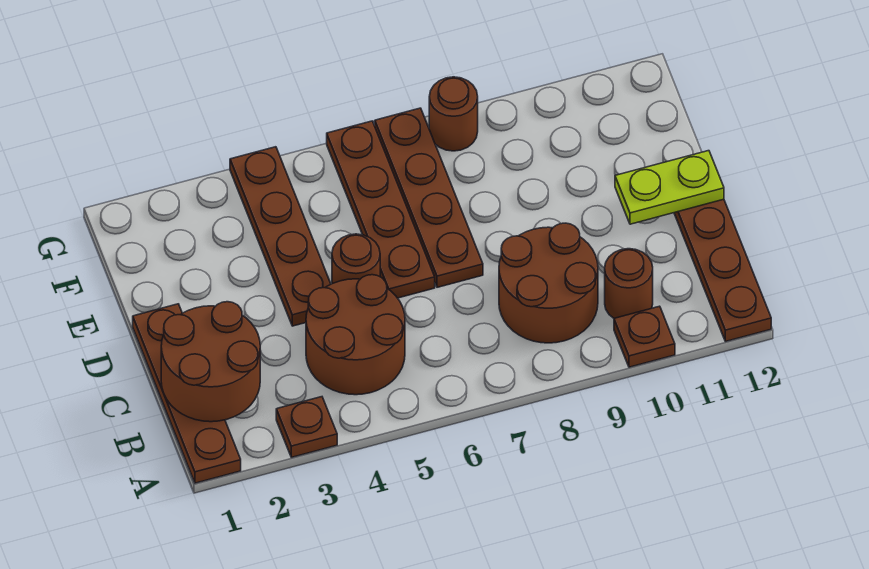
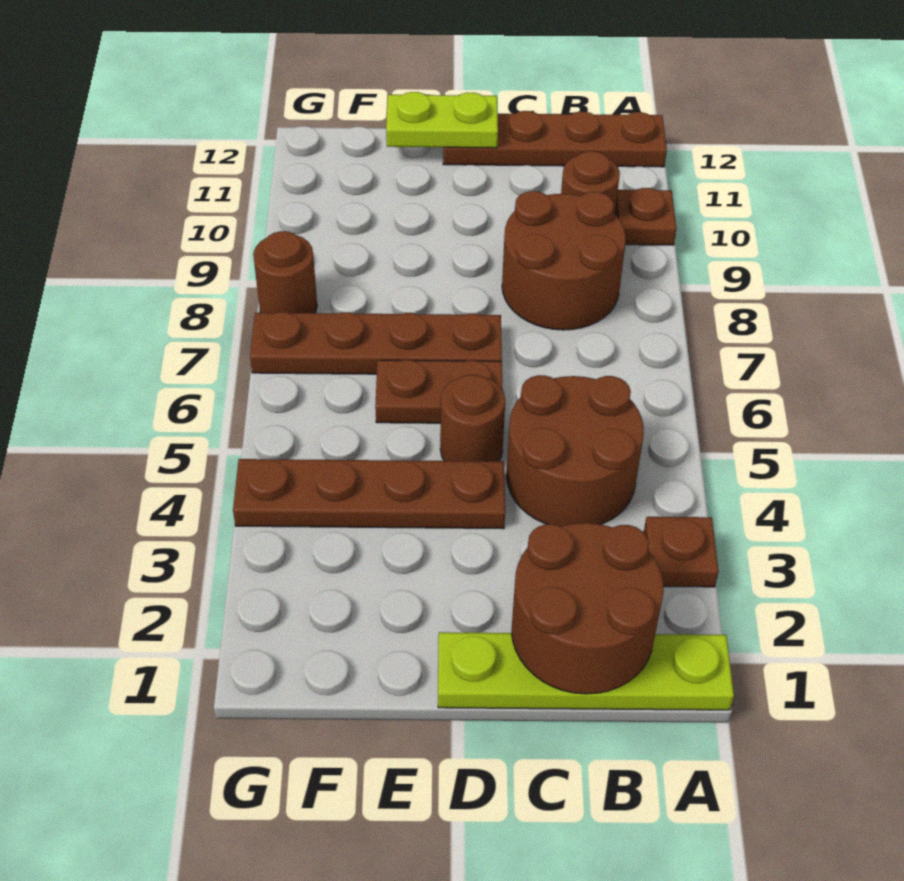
brown plate A1:D1 level 1 -> lime plate A1:D1 level 1
brown plate D6:G6 level 1 -> brown plate D6:E6 level 1
lime plate D11:D12 level 2 -> lime plate D12:E12 level 2

